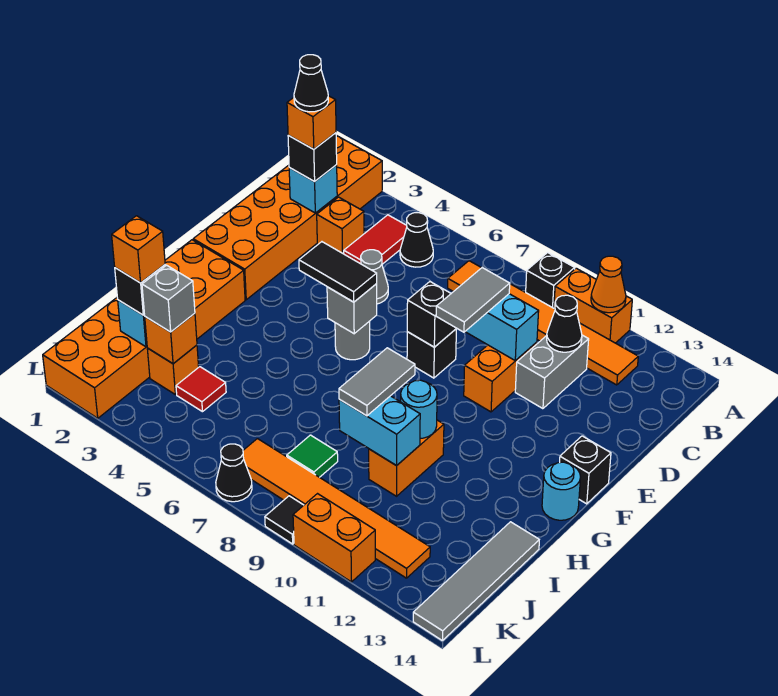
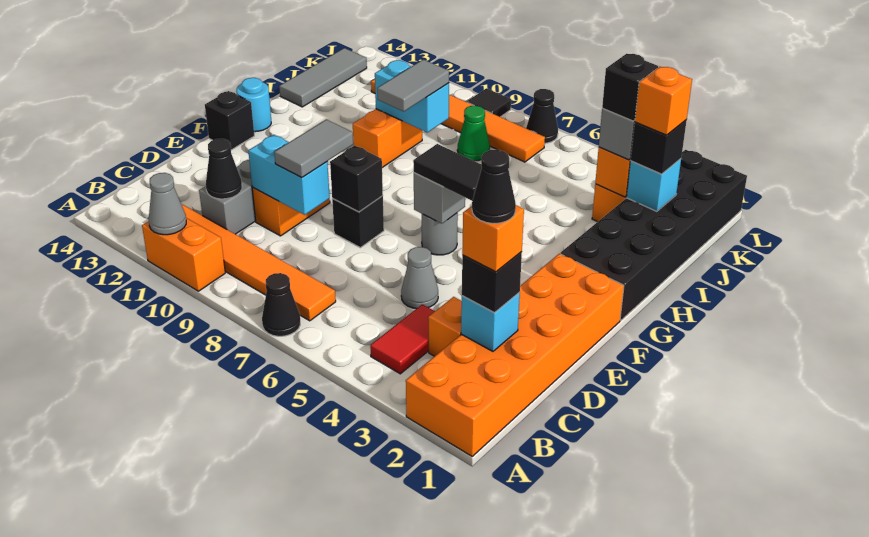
black brick A9 level 1 -> black brick J3 level 4
orange cone A11 level 2 -> grey cone A11 level 2
black cone B5 level 1 -> black cone A7 level 1
orange brick G1:L2 level 1 -> black brick G1:L2 level 1
cyan round brick H10 level 2 -> none
grey tile I14:L14 level 1 -> grey tile I14:K14 level 1
red tile J4 level 1 -> none
green tile J8 level 1 -> green cone J8 level 1
orange brick L10:L11 level 1 -> none

